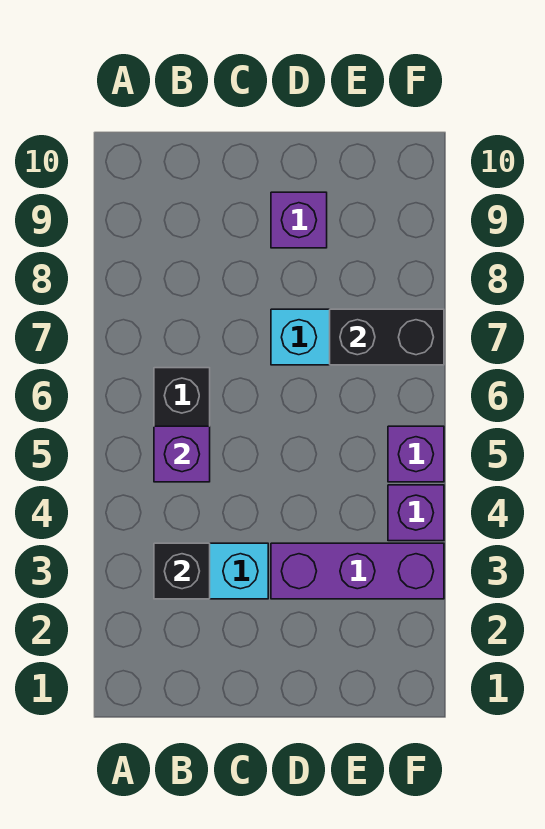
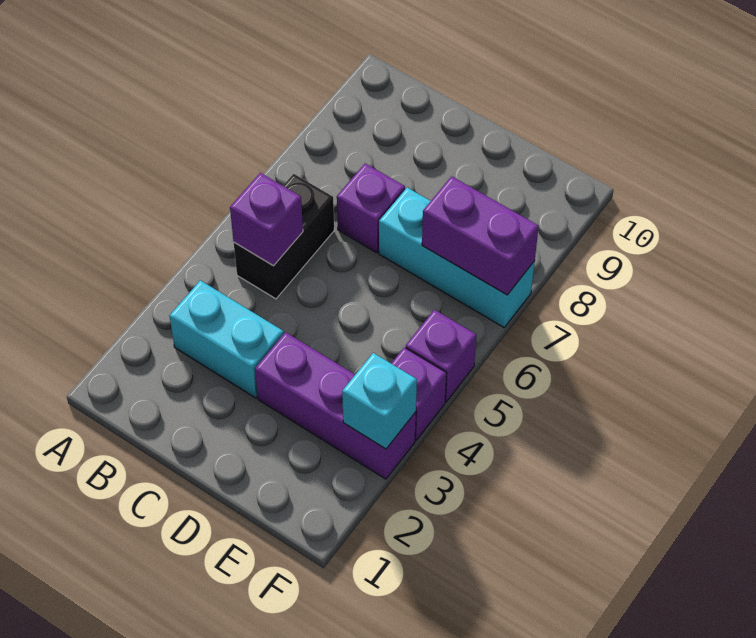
black brick B3 level 2 -> none
purple brick D9 level 1 -> purple brick C7 level 1
black brick E7:F7 level 2 -> purple brick E7:F7 level 2
none -> cyan brick F3 level 2

